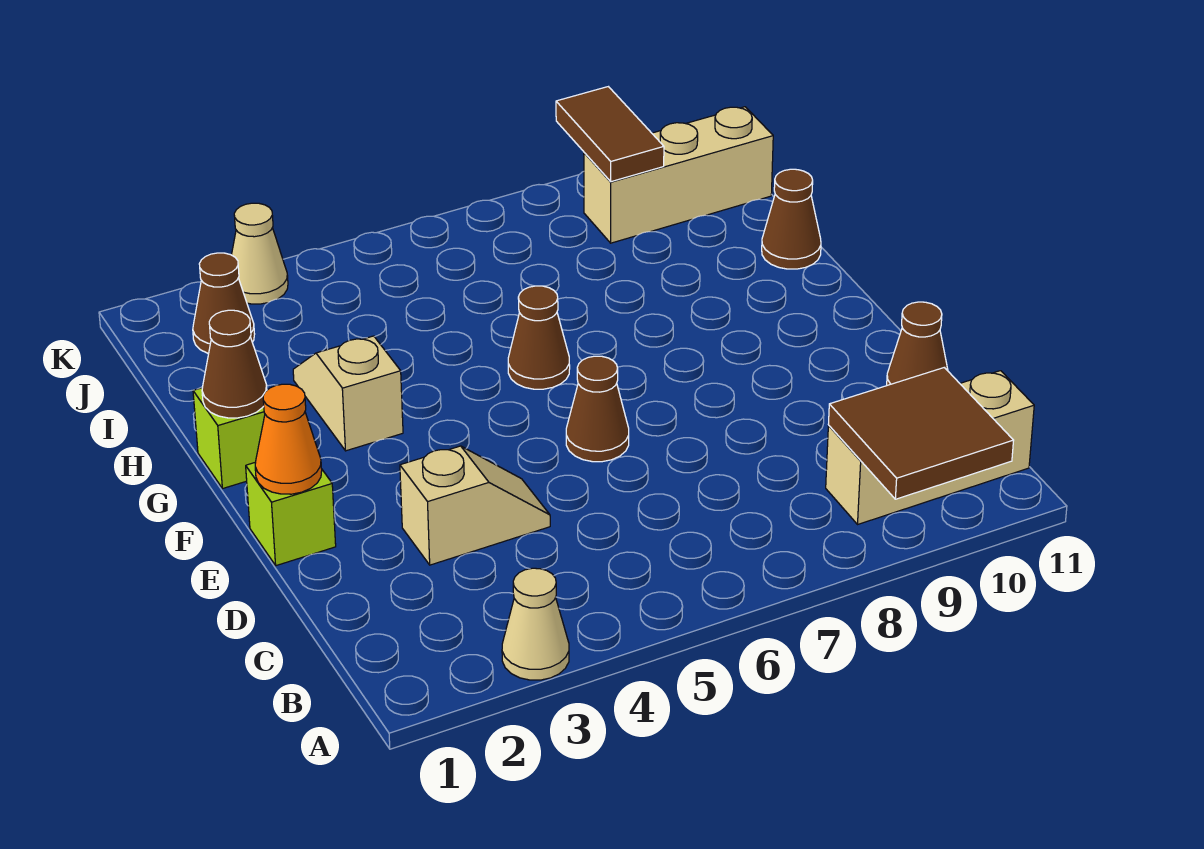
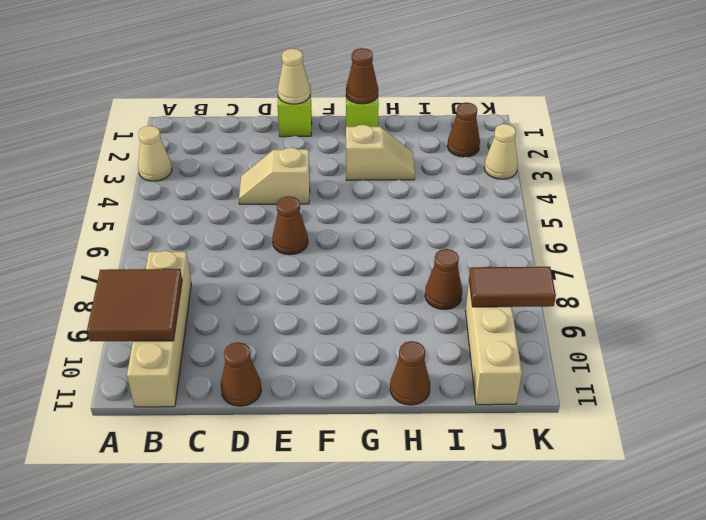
tan brick B9:B11 level 1 -> tan brick B8:B11 level 1
tan slope D3:D4 level 1 top 3 -> tan slope D4:E4 level 1 top E
orange cone E1 level 2 -> tan cone E1 level 2
brown cone G6 level 1 -> brown cone I8 level 1

